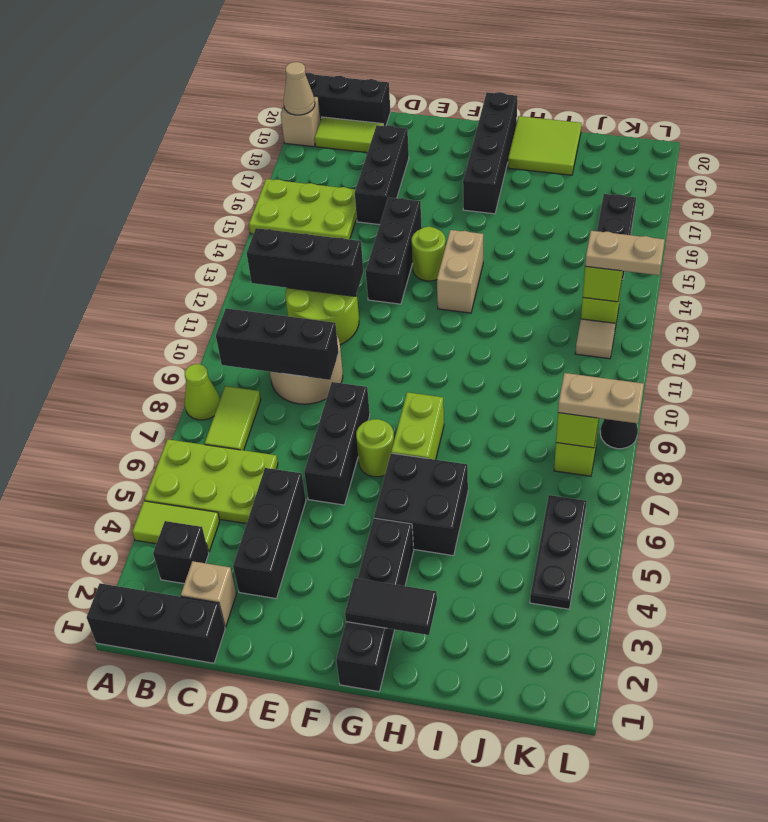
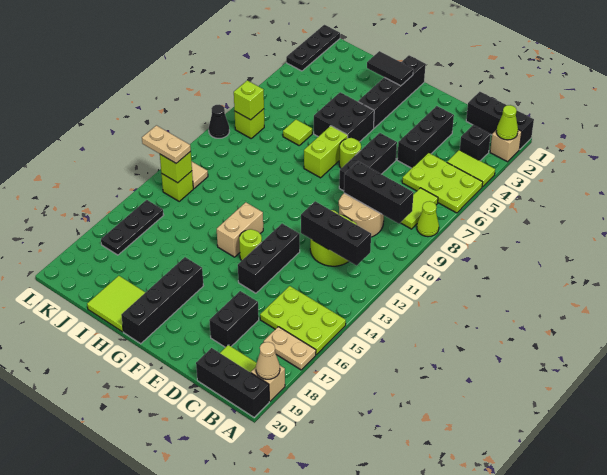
none -> lime cone A2 level 2
tan brick C2 level 1 -> tan brick A2 level 1
black brick D16:D18 level 1 -> black brick D17:D18 level 1
none -> lime tile I7 level 1
black plate K4:K6 level 1 -> black plate L1:L3 level 1
tan plate K8:L8 level 3 -> tan plate A17:B17 level 1

